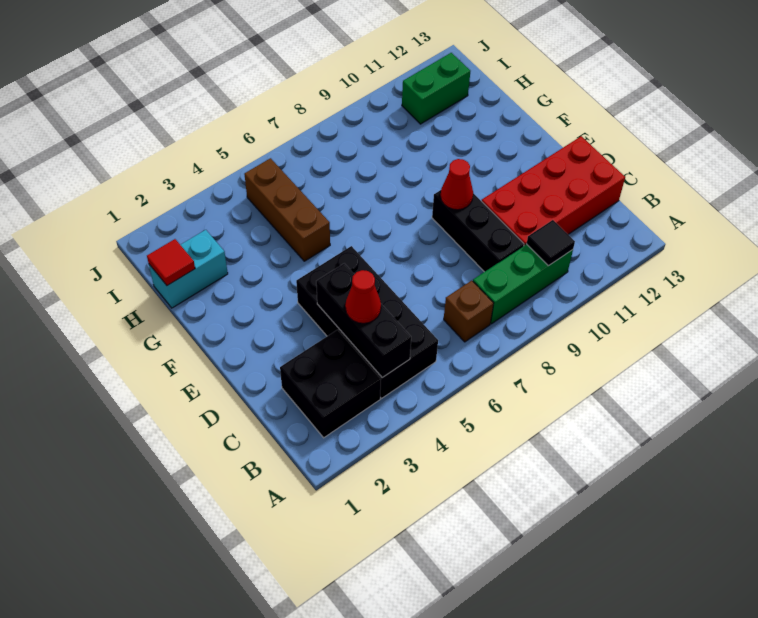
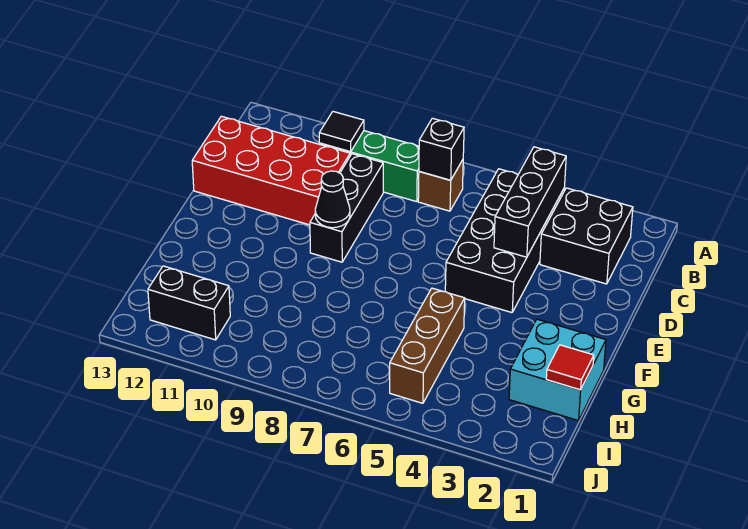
none -> black brick B7 level 2
red cone C4 level 3 -> none
red cone E9 level 2 -> black cone E9 level 2
cyan brick H1:H2 level 1 -> cyan brick G1:H2 level 1
green brick I11:I12 level 1 -> black brick I11:I12 level 1

